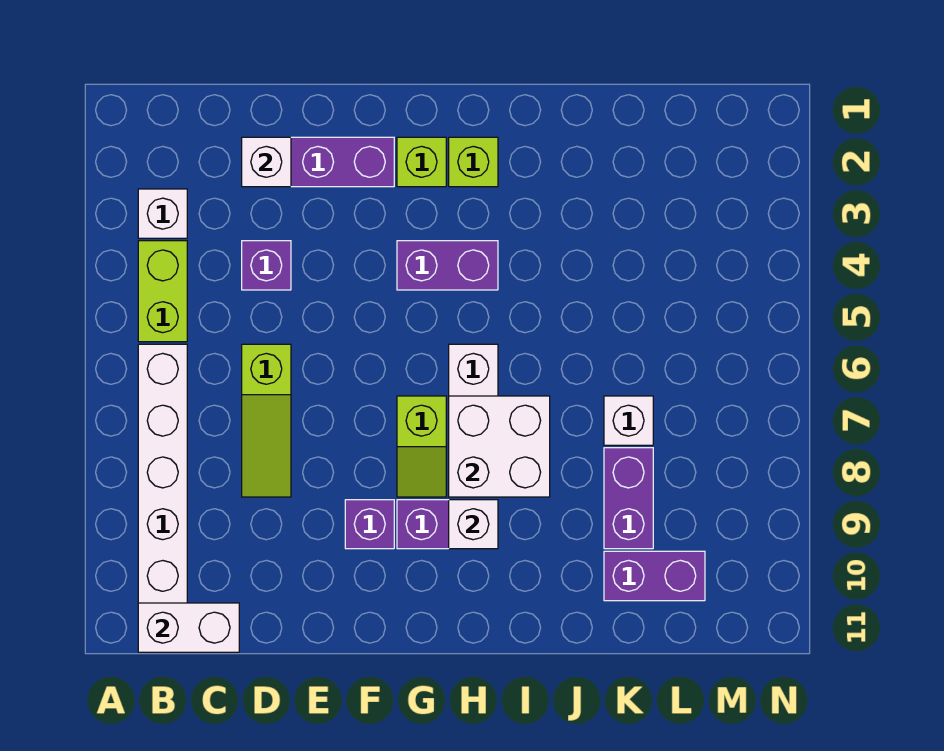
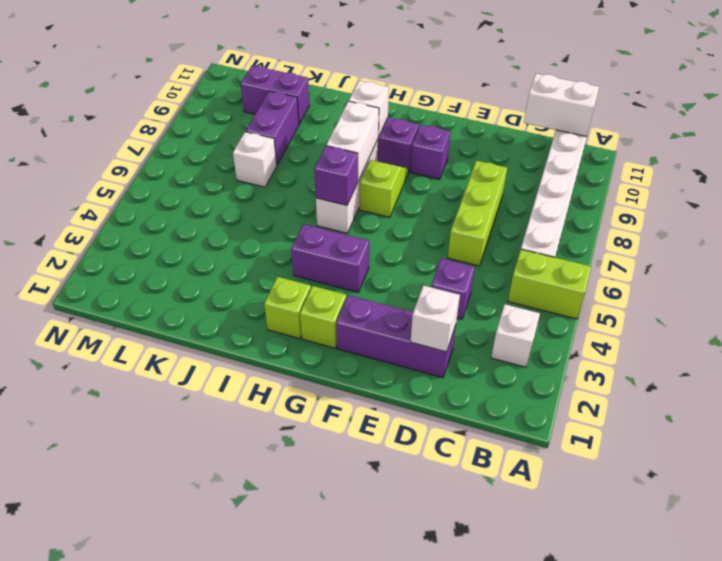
lime brick B4:B5 level 1 -> lime brick A5:B5 level 1
lime slope D6:D8 level 1 top 6 -> lime brick D6:D8 level 1
none -> purple brick H6 level 2
white brick H7:I8 level 2 -> white brick H7:H8 level 2

